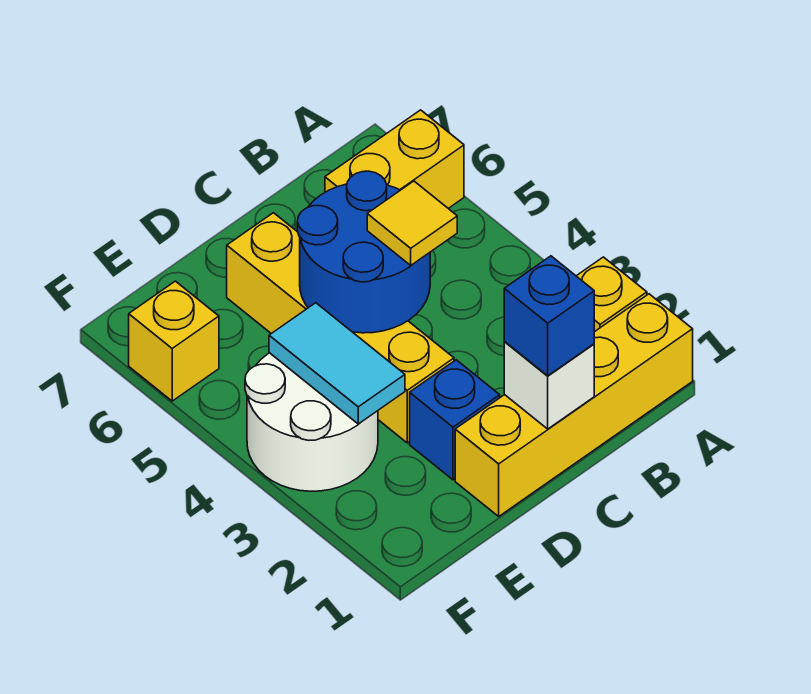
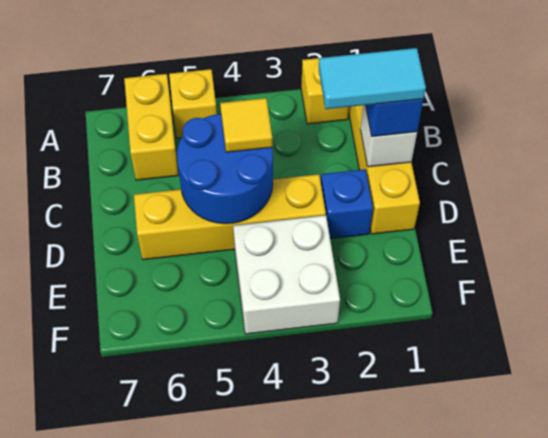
white round brick E3:F4 level 1 -> white brick E3:F4 level 1
cyan tile E3:E4 level 2 -> cyan tile C1:C2 level 4
yellow brick F6 level 1 -> yellow brick A5 level 1

